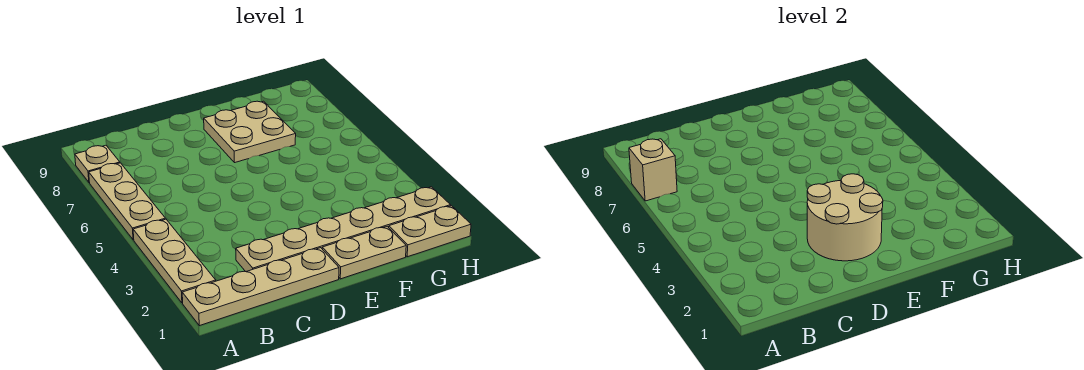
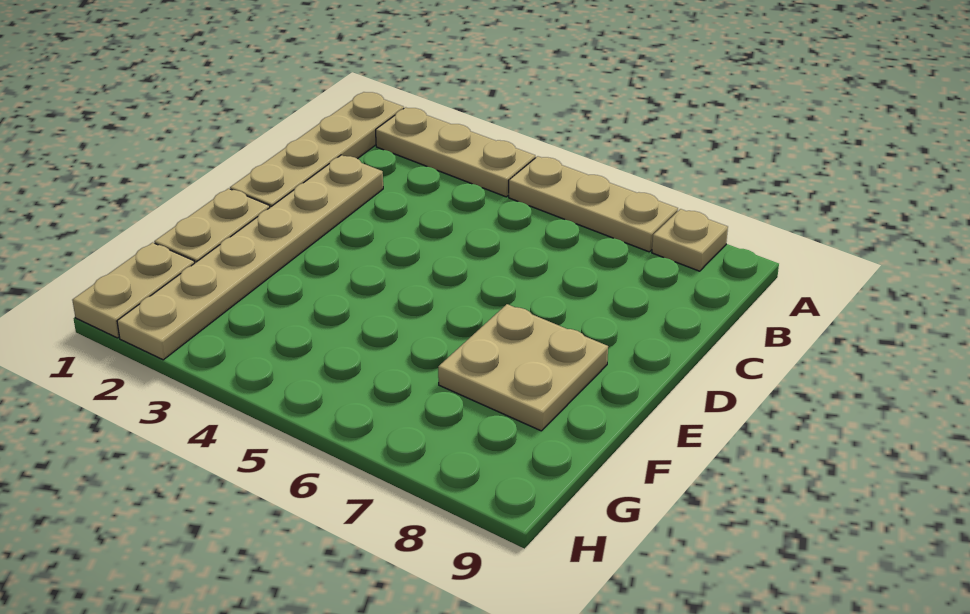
tan brick A7 level 2 -> none
tan round brick D2:E3 level 2 -> none

